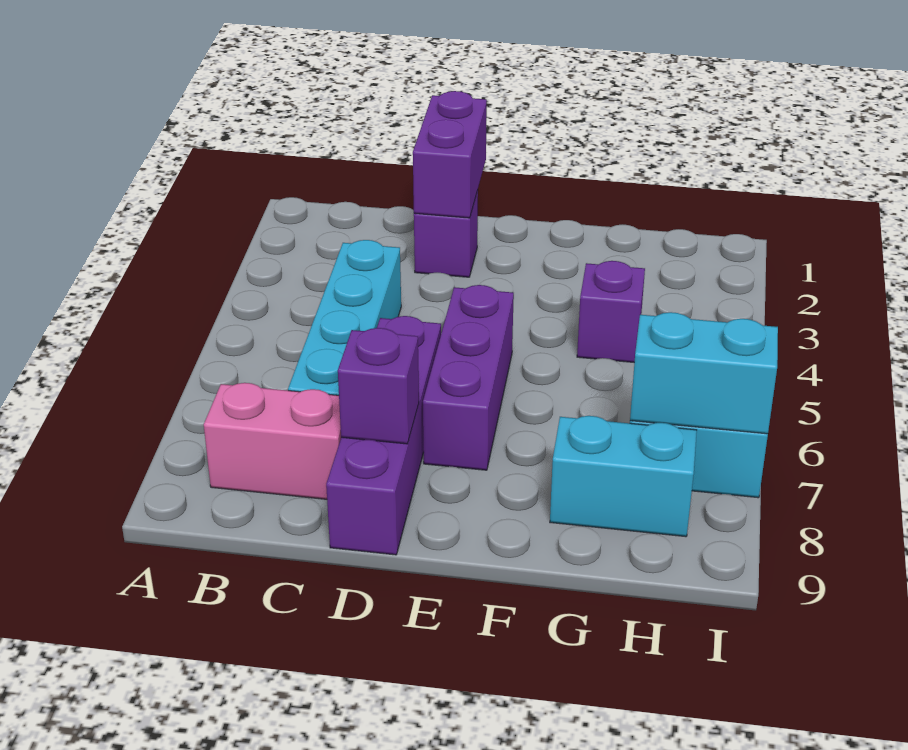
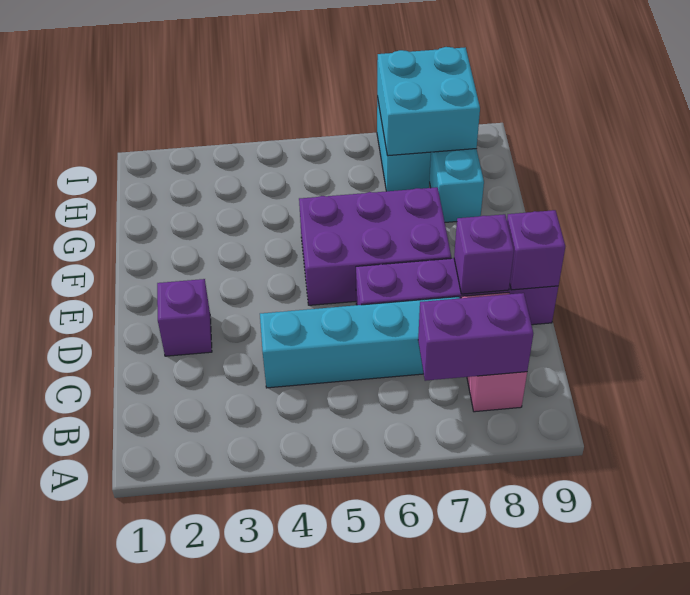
purple brick D1:D2 level 2 -> purple brick B7:B8 level 2
purple brick E5:E7 level 1 -> purple brick E5:F7 level 1
purple brick G4 level 1 -> purple brick D9 level 2
cyan brick H7:I7 level 2 -> cyan brick H7:I8 level 2

